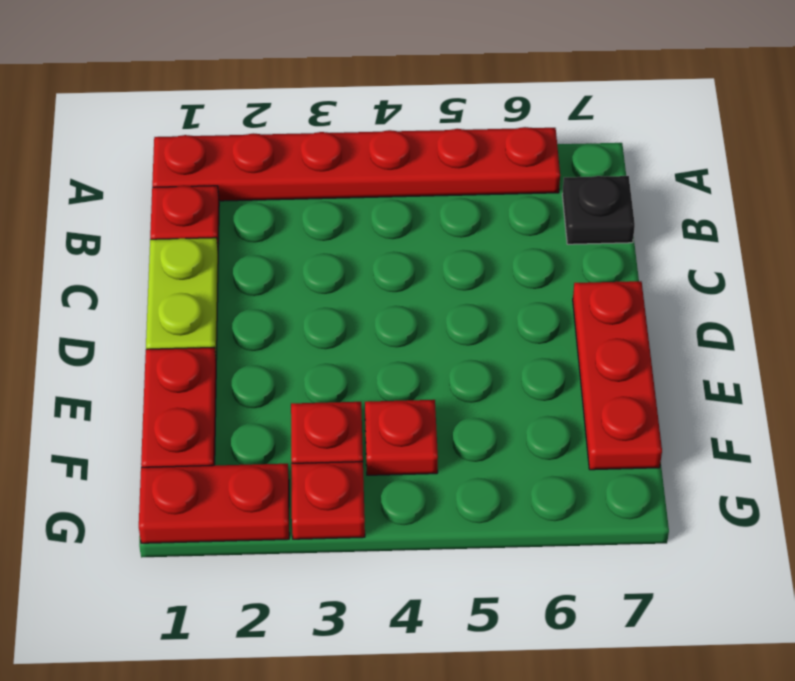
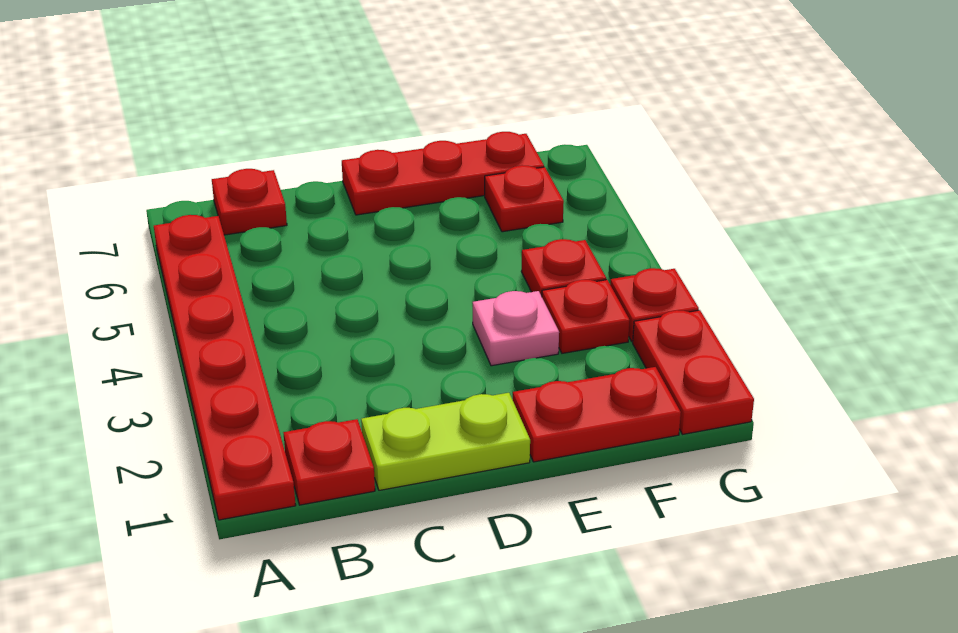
black plate B7 level 1 -> red plate B7 level 1
none -> pink plate E3 level 1
none -> red plate F6 level 1

